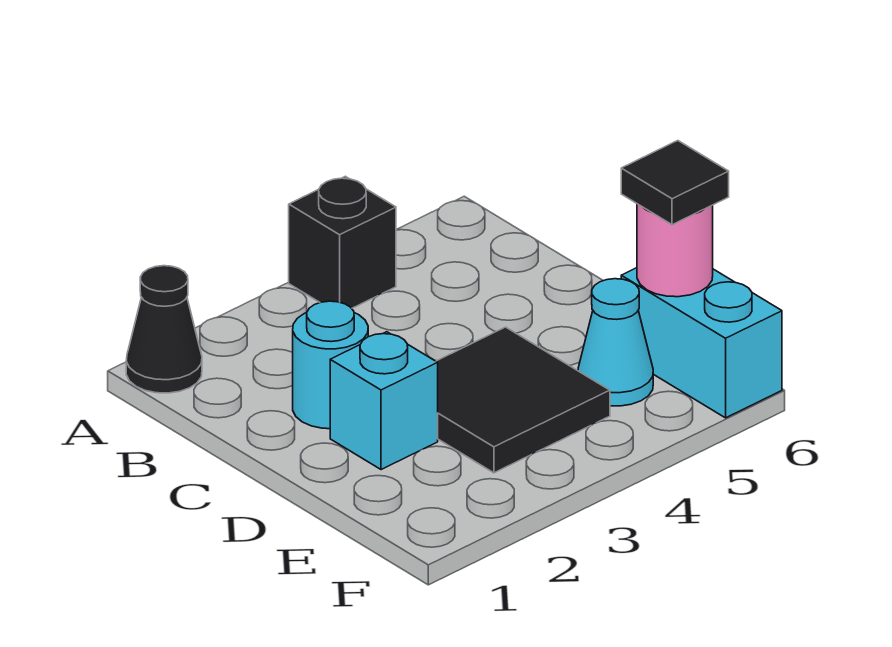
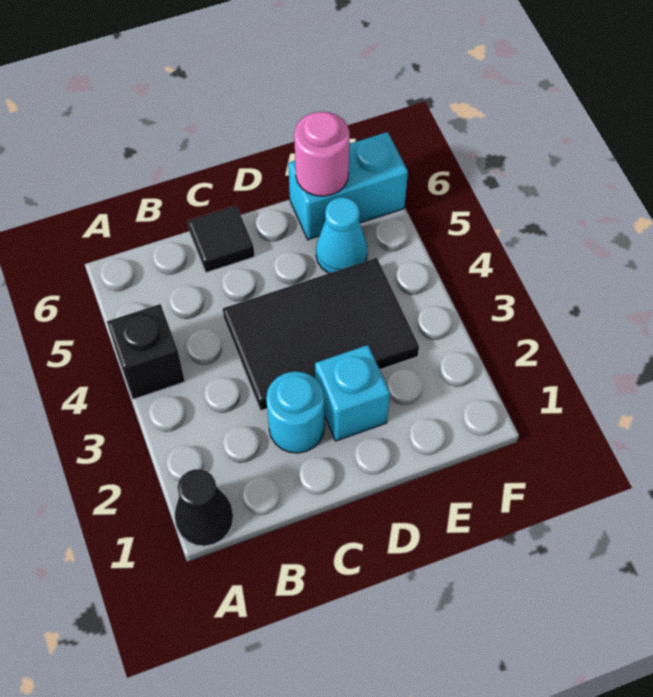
black tile D3:E4 level 1 -> black tile C3:E4 level 1
black tile E6 level 3 -> black tile C6 level 1

